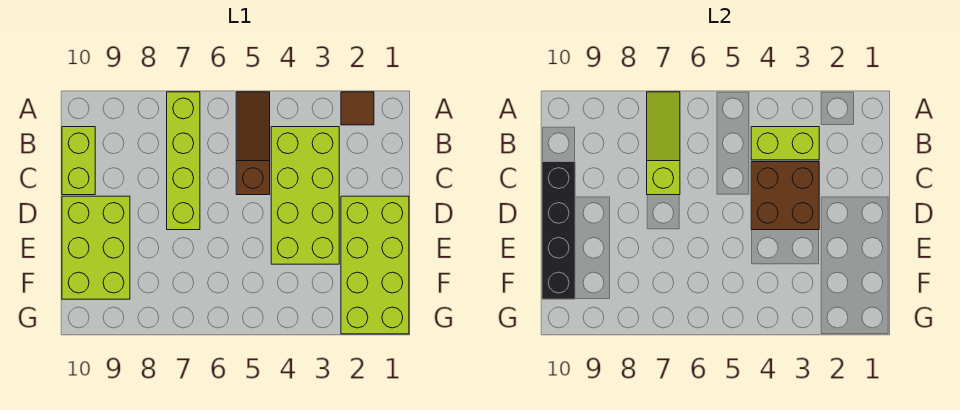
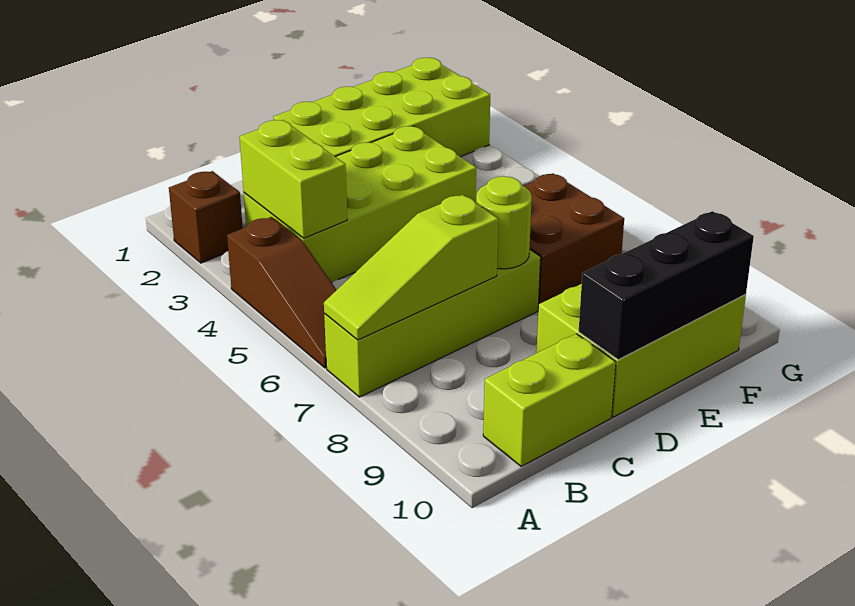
brown tile A2 level 1 -> brown brick A2 level 1
brown slope A5:C5 level 1 top C -> brown slope A4:A6 level 1 top 4
brown brick C3:D4 level 2 -> brown brick E6:F7 level 1
black brick C10:F10 level 2 -> black brick D10:F10 level 2
none -> lime round brick D7 level 2

